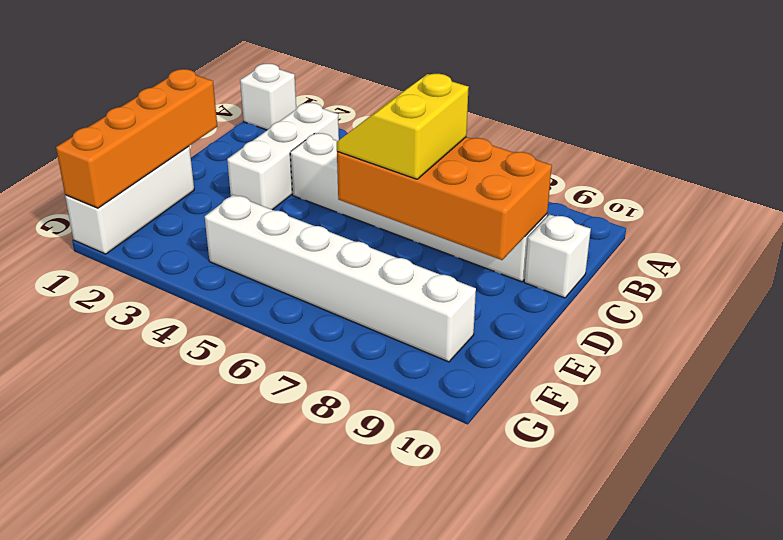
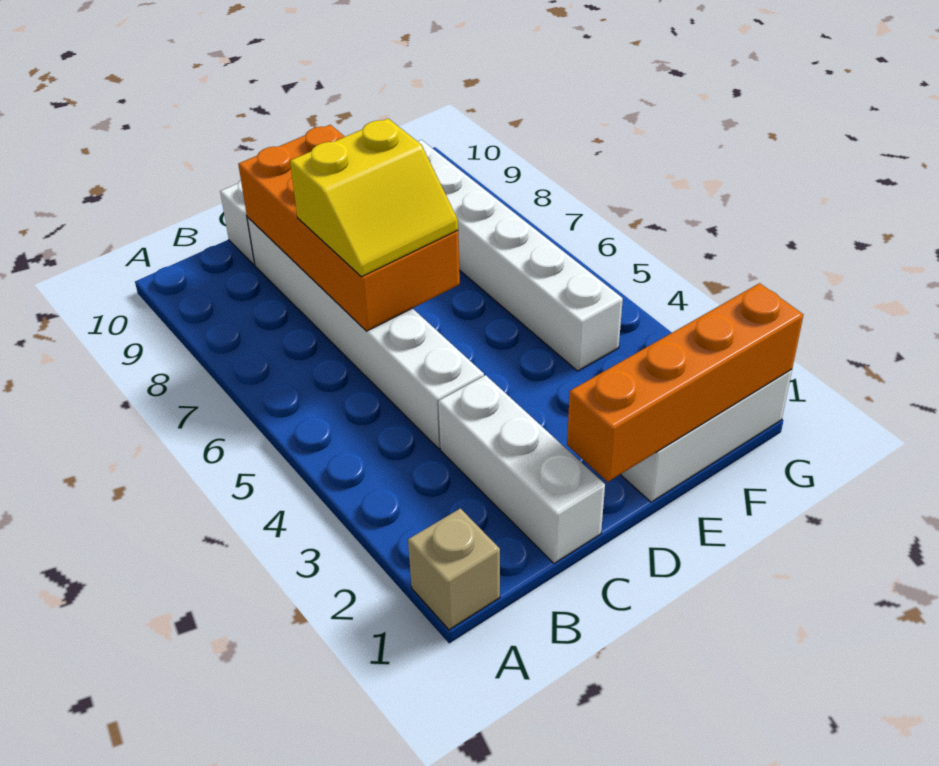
white brick A1 level 1 -> tan brick A1 level 1
white brick B3:D3 level 1 -> white brick C1:C3 level 1

